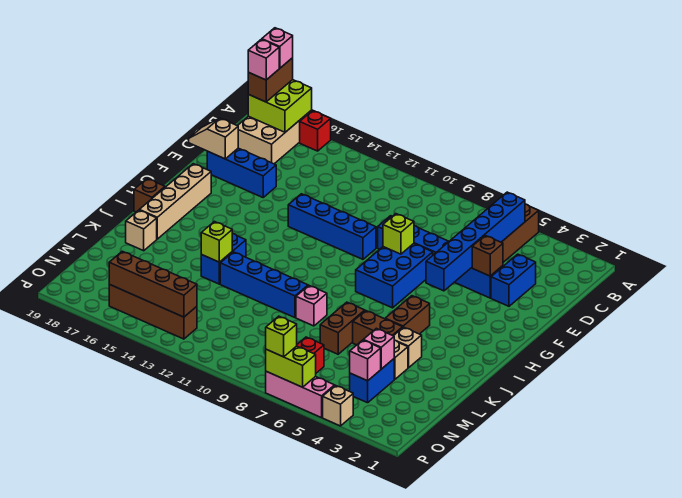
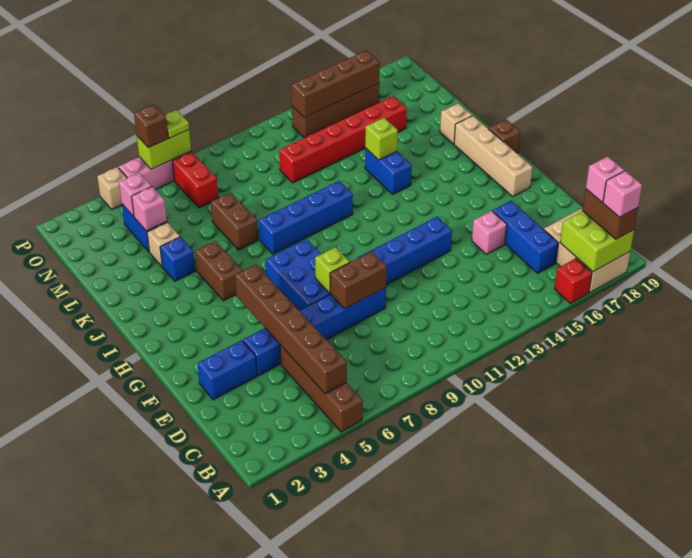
blue brick B5:G5 level 2 -> brown brick B5:G5 level 2
blue brick D3:E3 level 1 -> blue brick E2:E3 level 1
brown brick E4 level 2 -> brown brick P6 level 3
blue brick E16:E18 level 1 -> blue brick C16:E16 level 1
tan slope E18:E19 level 2 top 18 -> none
tan brick K4 level 1 -> blue brick K4 level 1
brown brick K5:K6 level 1 -> brown brick E8:E9 level 2
pink brick K9 level 1 -> pink brick E15 level 1
blue brick K10:K13 level 1 -> blue brick J8:J11 level 1
none -> red brick M11:M16 level 1
lime brick P7 level 3 -> lime plate P7 level 3

